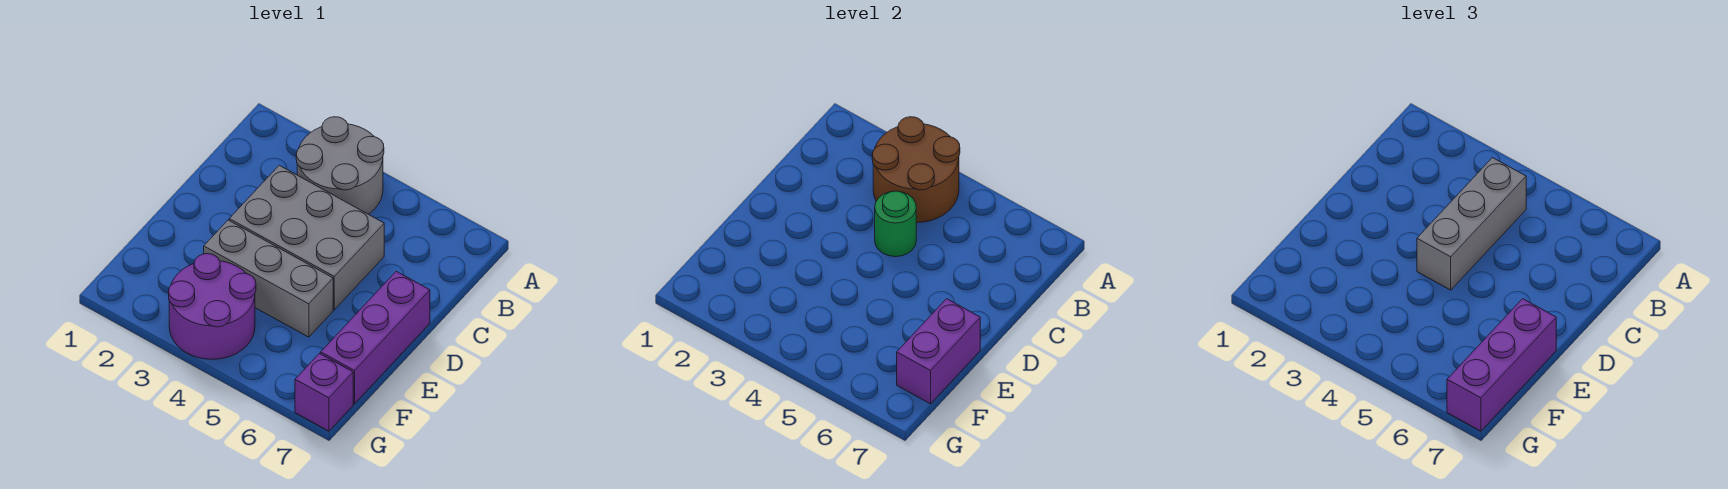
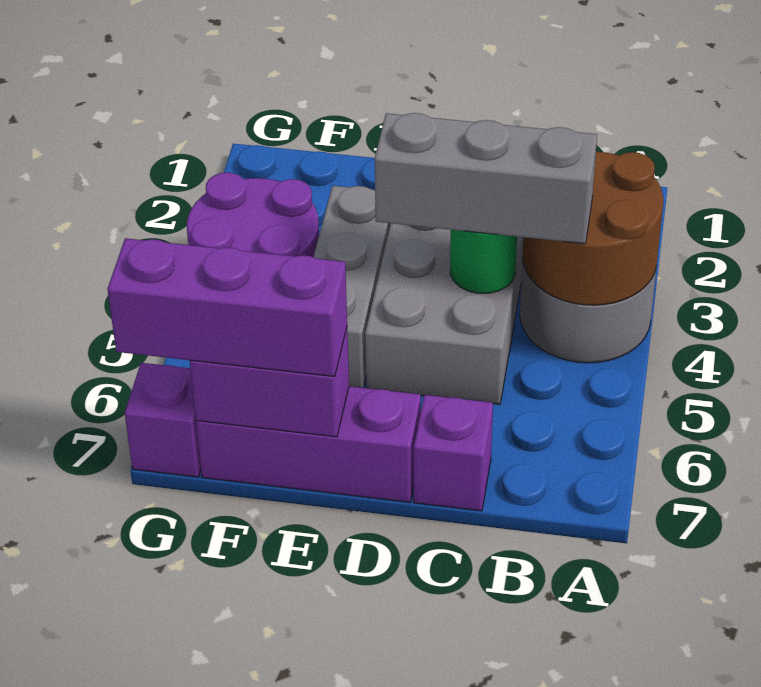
none -> purple brick C7 level 1

